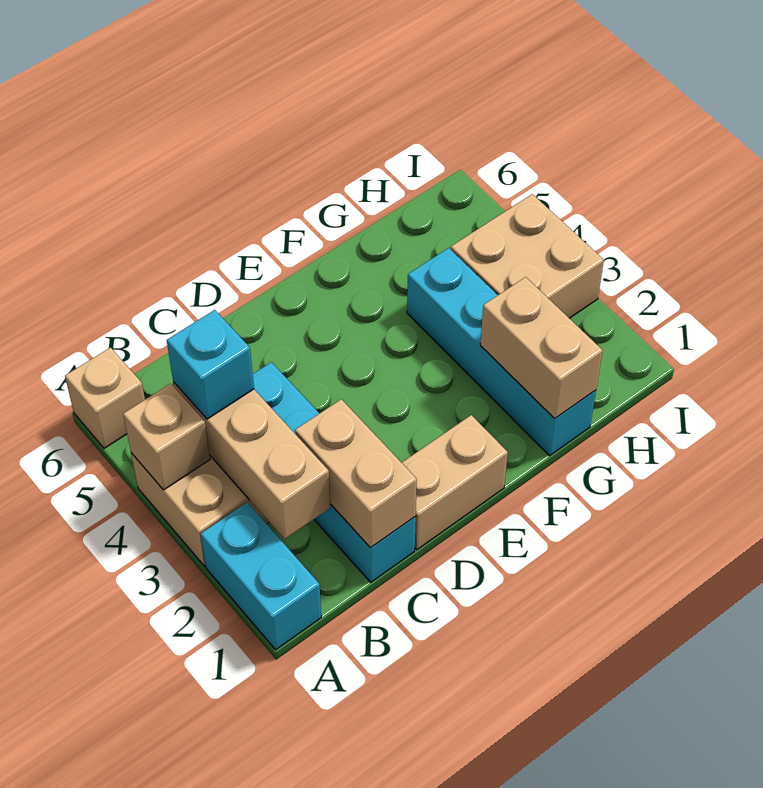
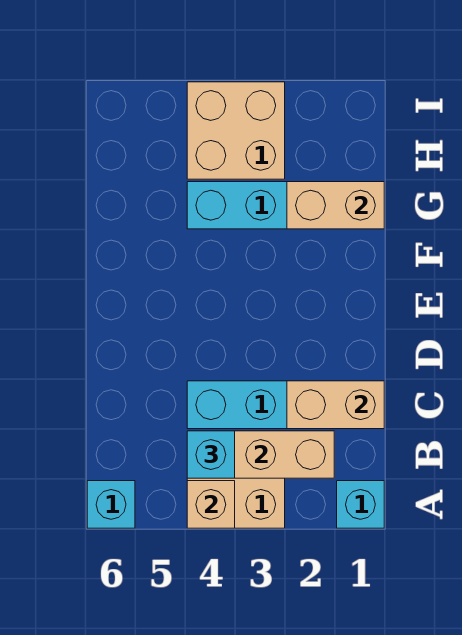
cyan brick A1:A2 level 1 -> cyan brick A1 level 1
tan brick A6 level 1 -> cyan brick A6 level 1
tan brick D1:E1 level 1 -> none

